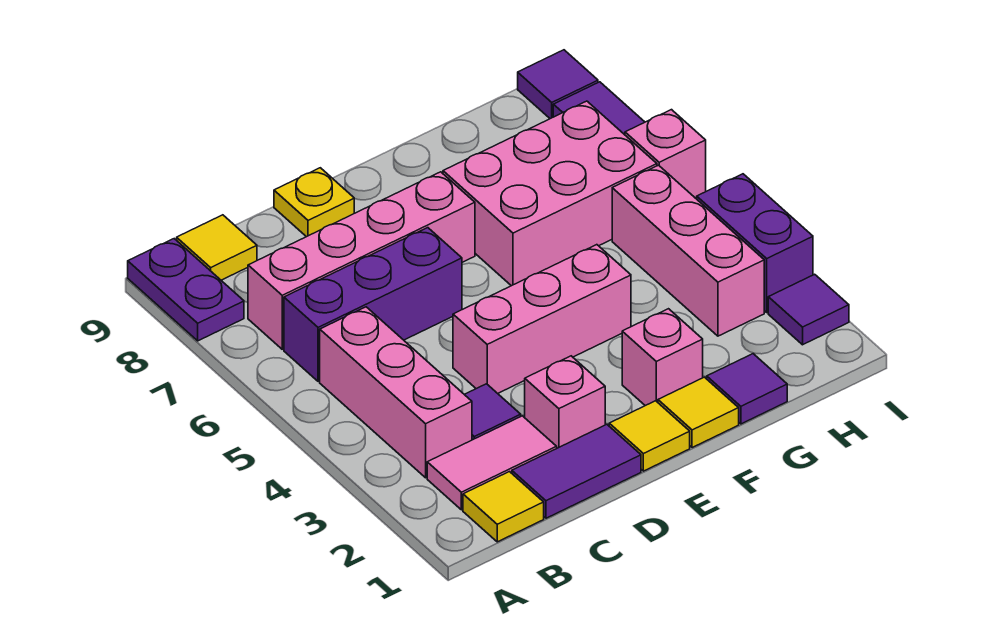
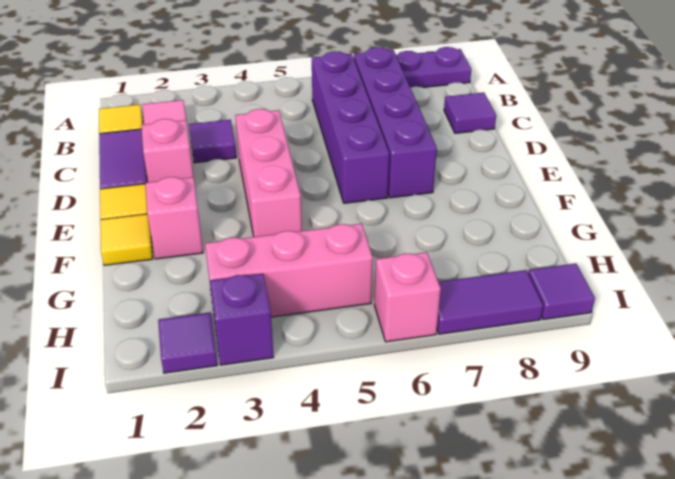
pink brick B3:B5 level 1 -> none
purple brick B6:D6 level 1 -> purple brick B6:E6 level 1
pink brick B7:E7 level 1 -> purple brick B7:E7 level 1
yellow tile B9 level 1 -> none
yellow plate D9 level 1 -> none
pink brick F6:H7 level 1 -> none
purple tile G1 level 1 -> purple tile C9 level 1
purple brick I3:I4 level 1 -> purple brick I3 level 1

